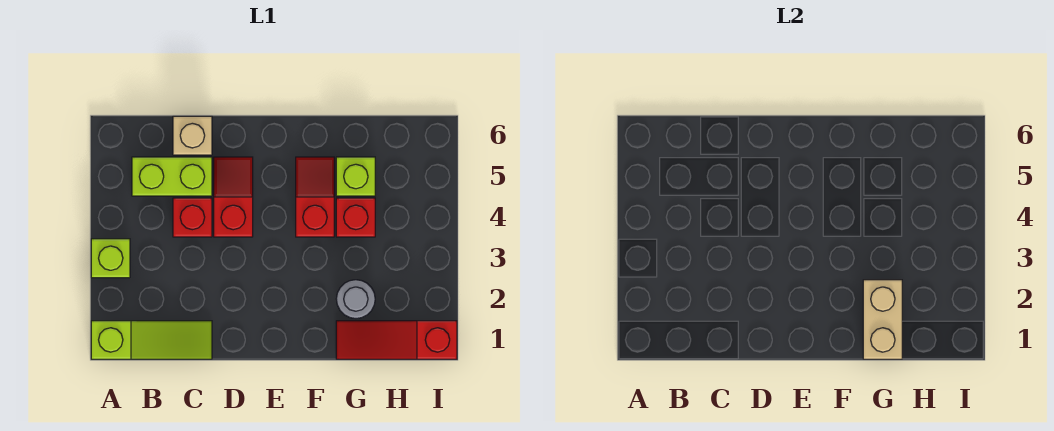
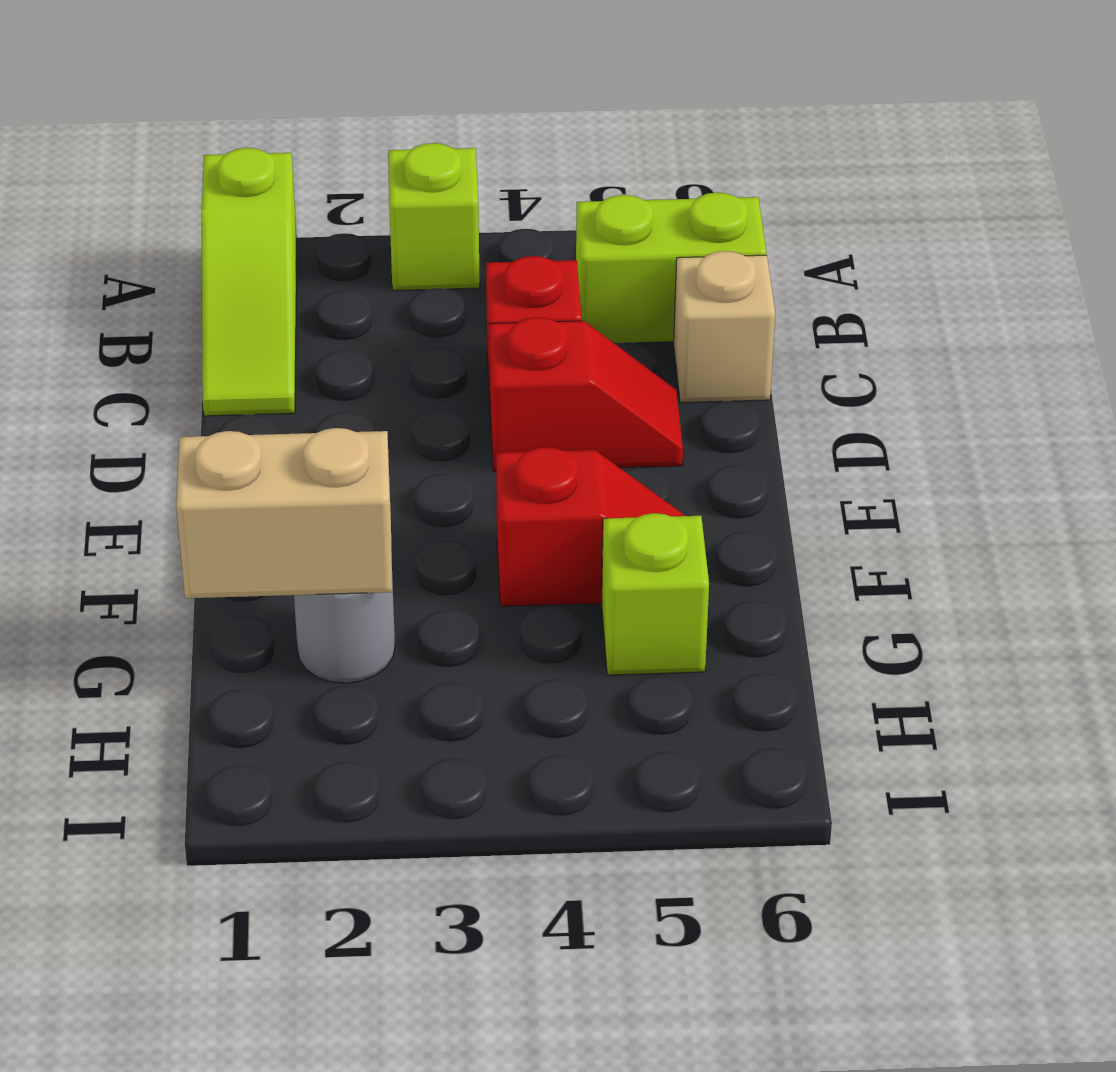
lime brick B5:C5 level 1 -> lime brick B5:B6 level 1
red slope G1:I1 level 1 top I -> none
red brick G4 level 1 -> none

